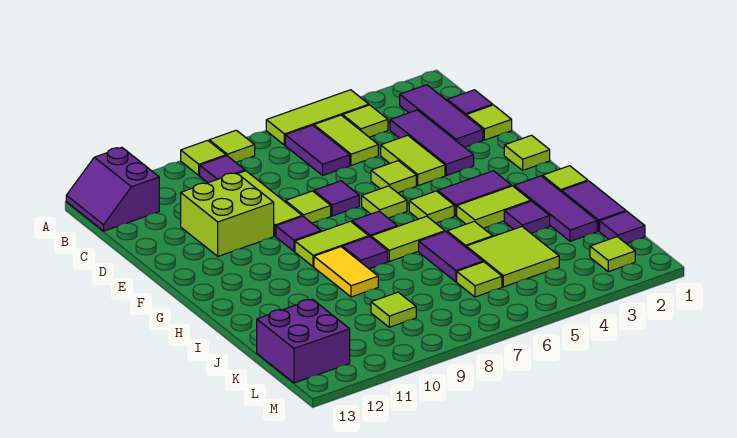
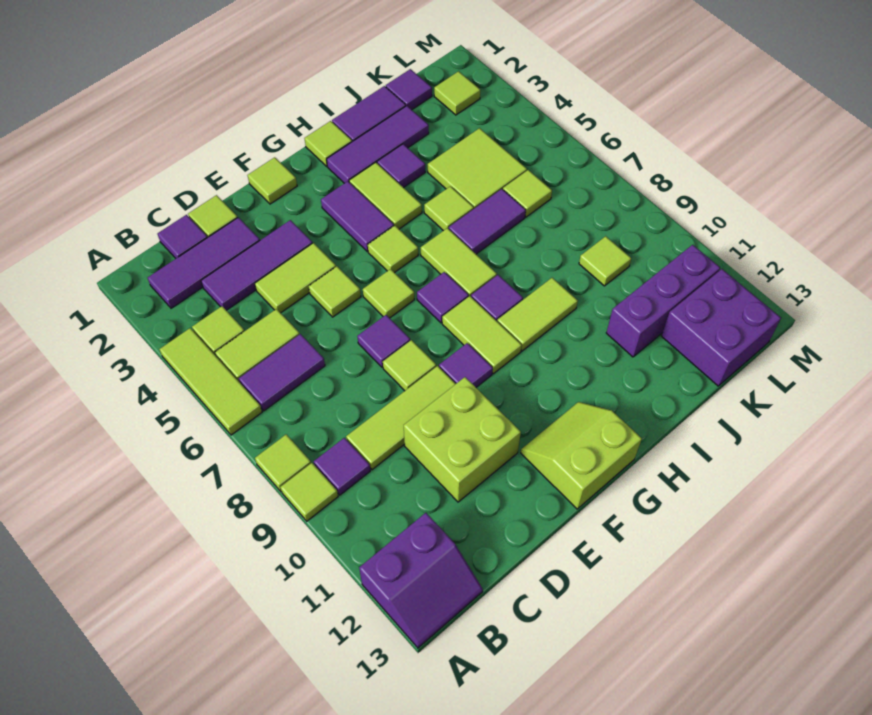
none -> lime slope F12:G13 level 1 top 13
yellow tile H9:I9 level 1 -> lime tile H9:I9 level 1
none -> purple brick J11:L11 level 1

